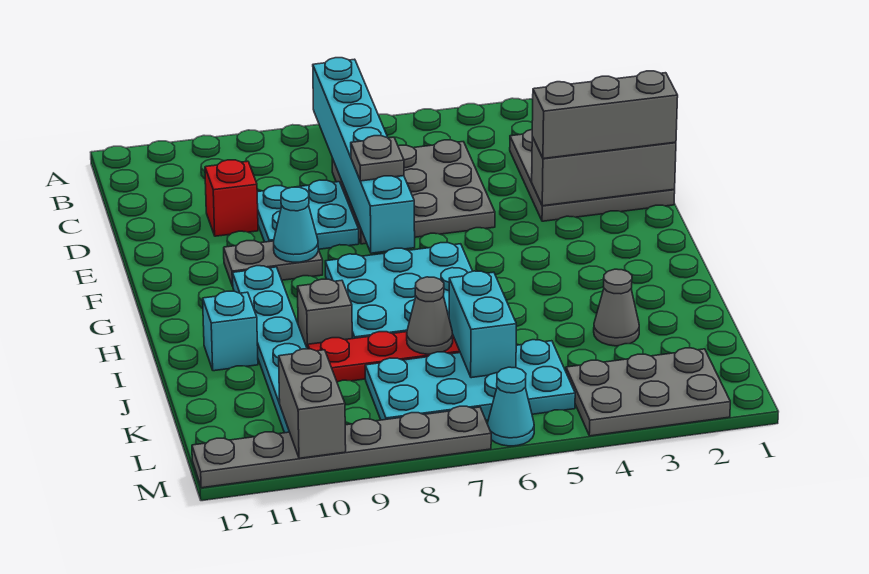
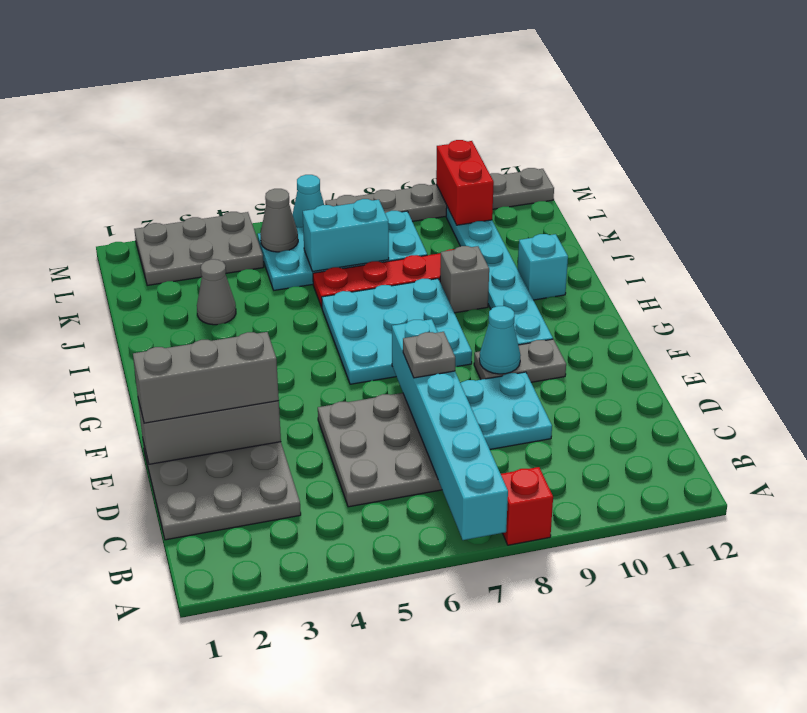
red brick D10 level 1 -> red brick A8 level 1
cyan brick J6:K6 level 2 -> cyan brick K6:K7 level 2
grey cone J7 level 2 -> grey cone L5 level 2
grey brick L10:M10 level 2 -> red brick L10:M10 level 2

